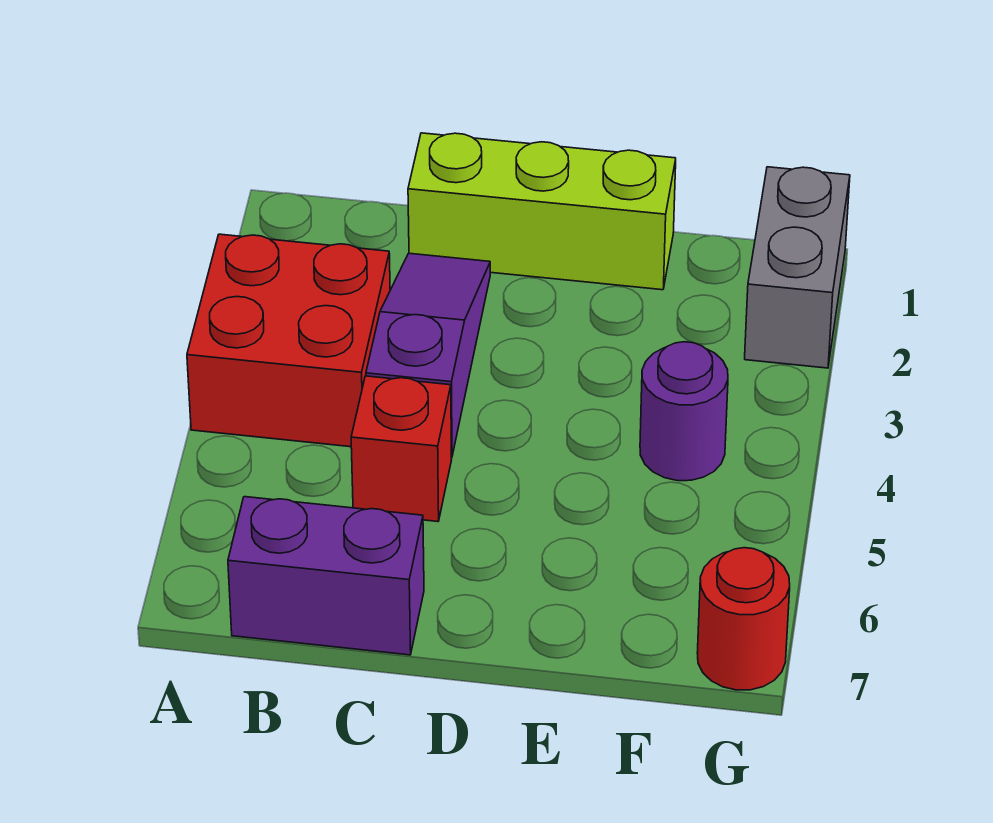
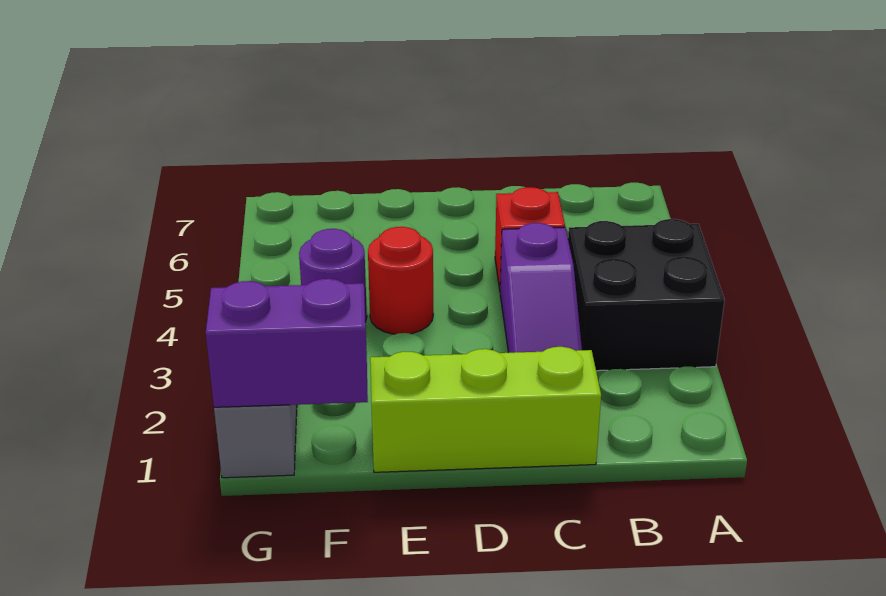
red brick A3:B4 level 1 -> black brick A3:B4 level 1
purple brick B7:C7 level 1 -> purple brick F1:G1 level 2
red round brick G7 level 1 -> red round brick E4 level 1

